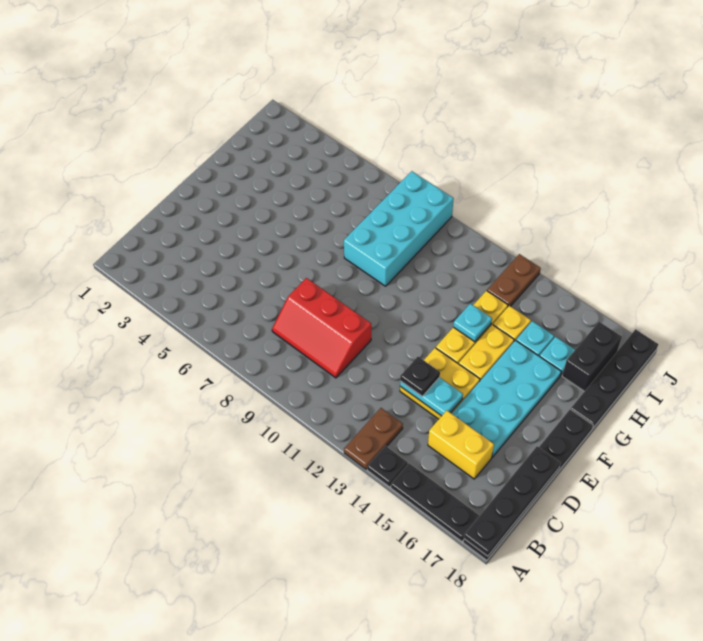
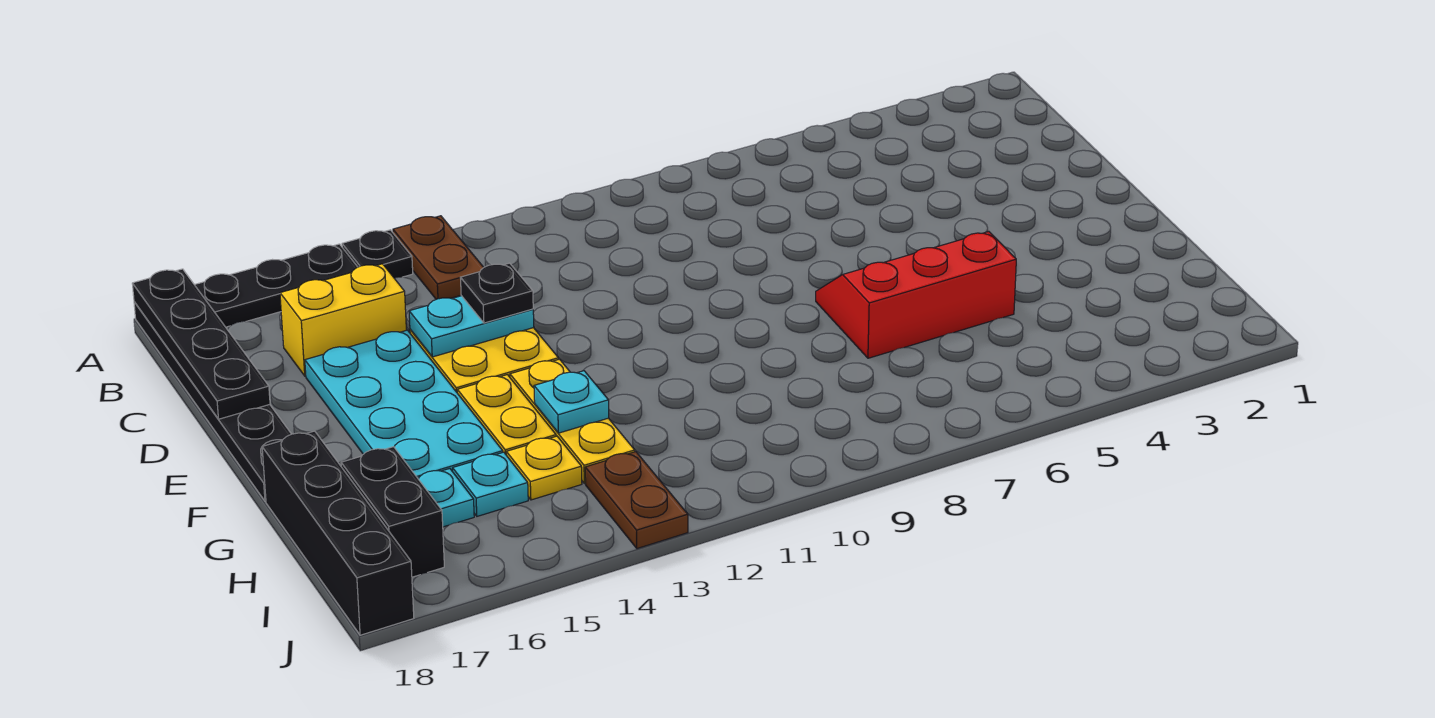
red slope C8:D10 level 1 top D -> red slope F5:G7 level 1 top G
cyan brick G8:J9 level 1 -> none
black plate G18:J18 level 1 -> black brick G18:J18 level 1

